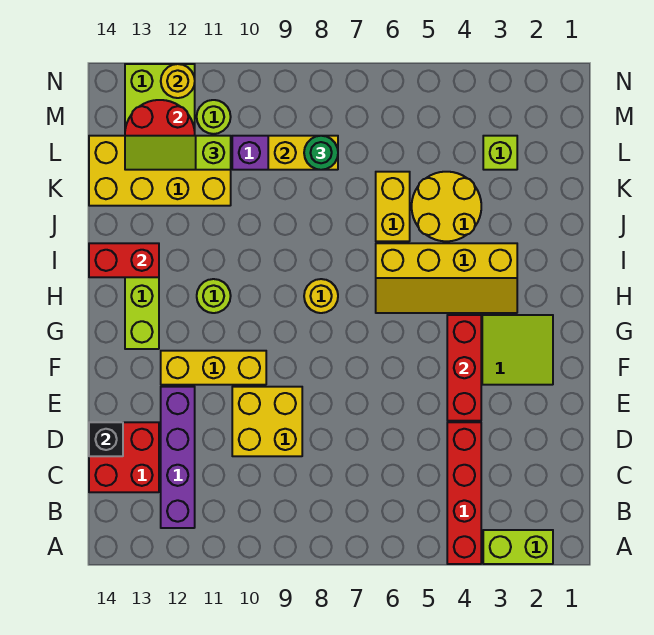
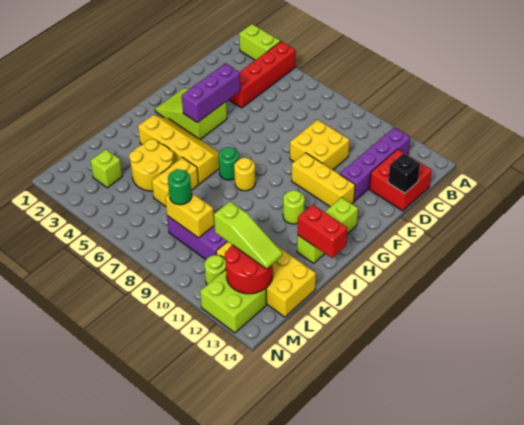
red brick E4:G4 level 2 -> purple brick E4:G4 level 2
none -> green round brick H7 level 1
yellow round brick N12 level 2 -> none

